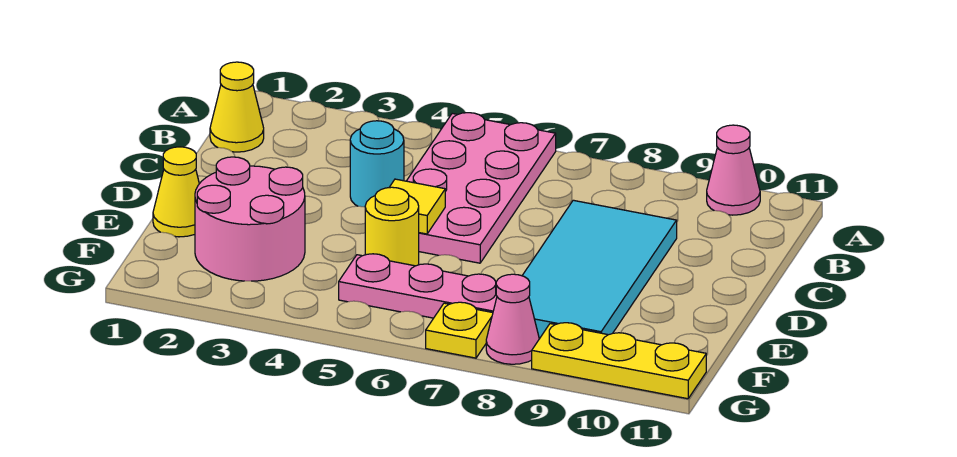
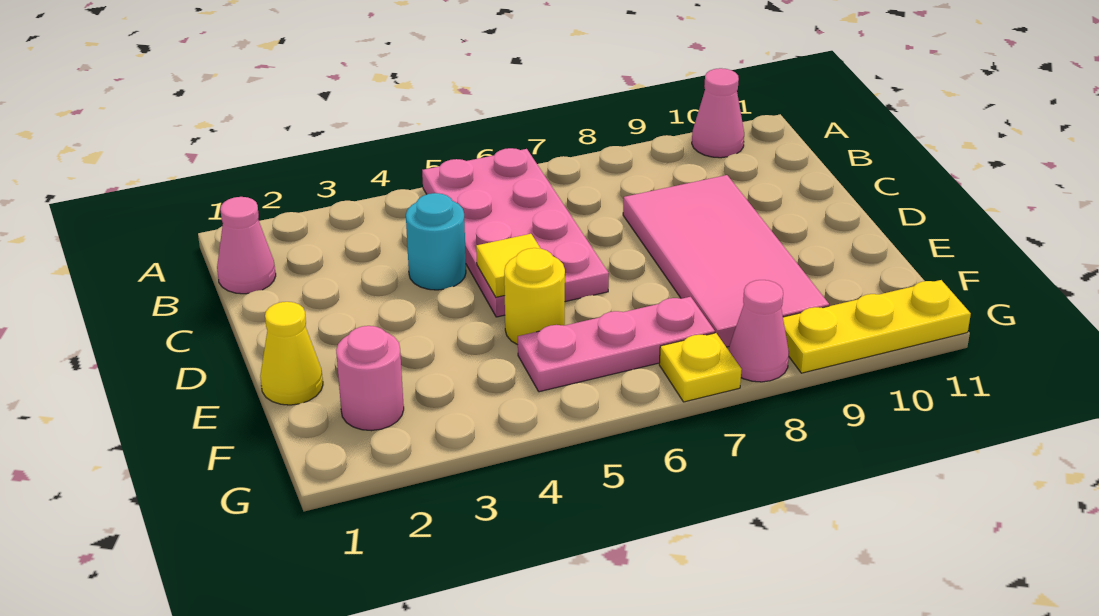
yellow cone B1 level 1 -> pink cone B1 level 1
cyan tile C8:F9 level 1 -> pink tile C8:F9 level 1
pink round brick E2:F3 level 1 -> pink round brick F2 level 1

